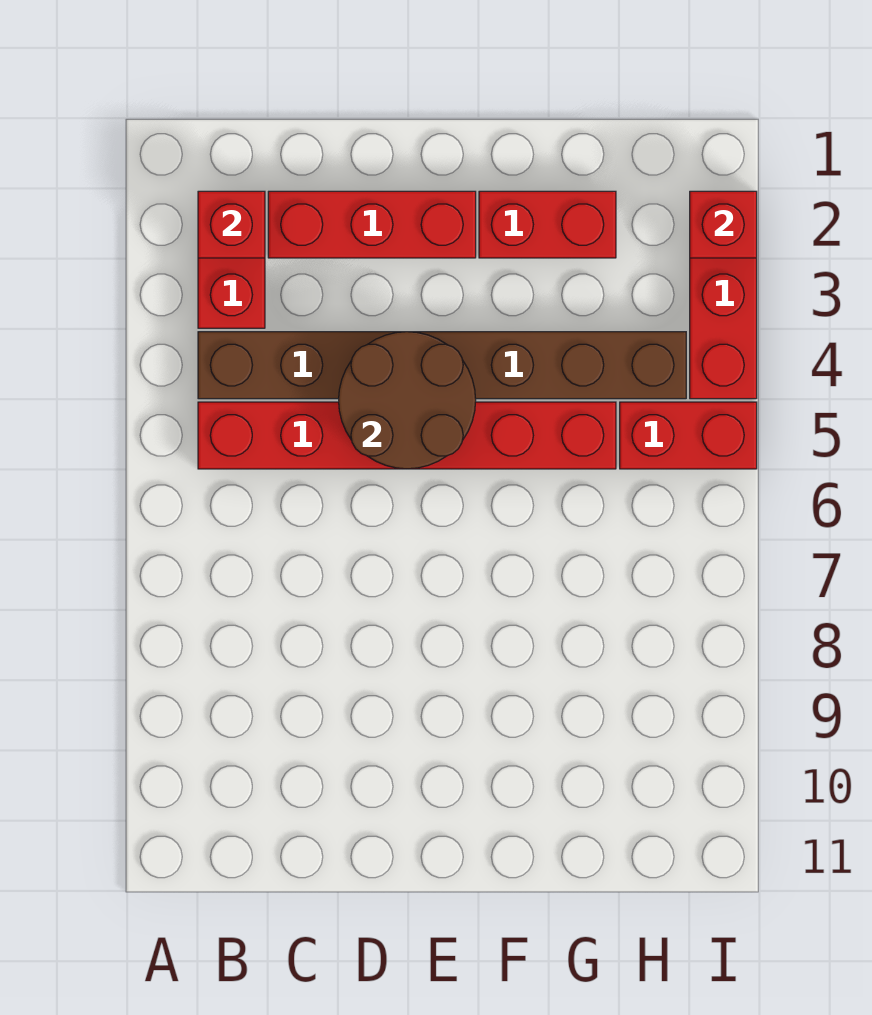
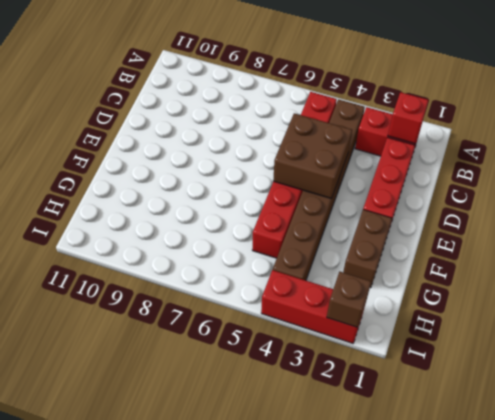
brown round brick D4:E5 level 2 -> brown brick D4:E5 level 2
red brick F2:G2 level 1 -> brown brick F2:G2 level 1
red brick H5:I5 level 1 -> none
red brick I2 level 2 -> brown brick I2 level 2

